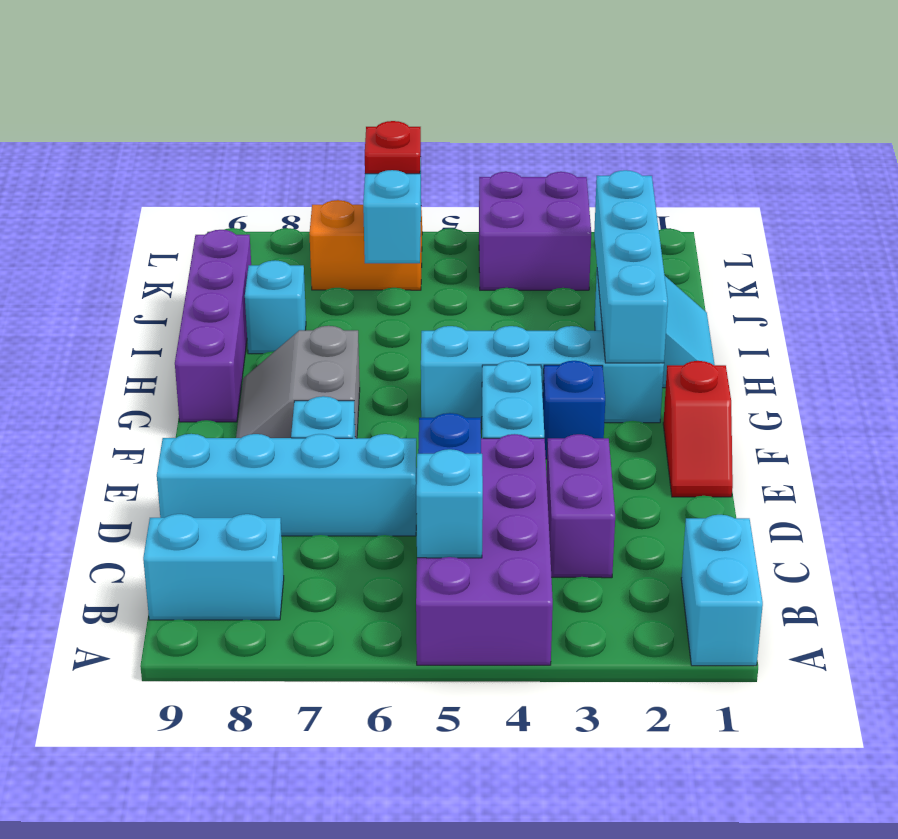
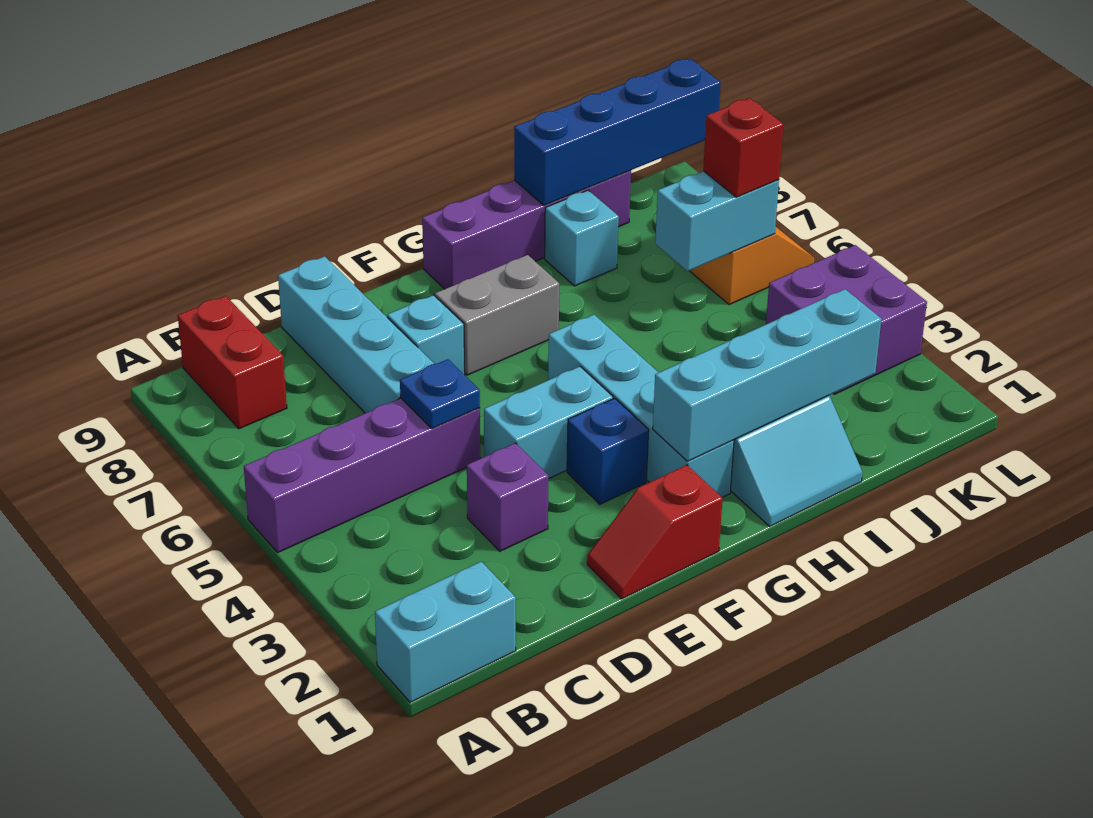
purple brick A4:D5 level 1 -> purple brick A5:D5 level 1
cyan brick B5 level 2 -> none
cyan brick B8:B9 level 1 -> red brick B8:B9 level 1
purple brick C3:D3 level 1 -> purple brick D3 level 1
none -> blue brick I9:L9 level 2
red plate K6 level 3 -> red brick K6 level 3

